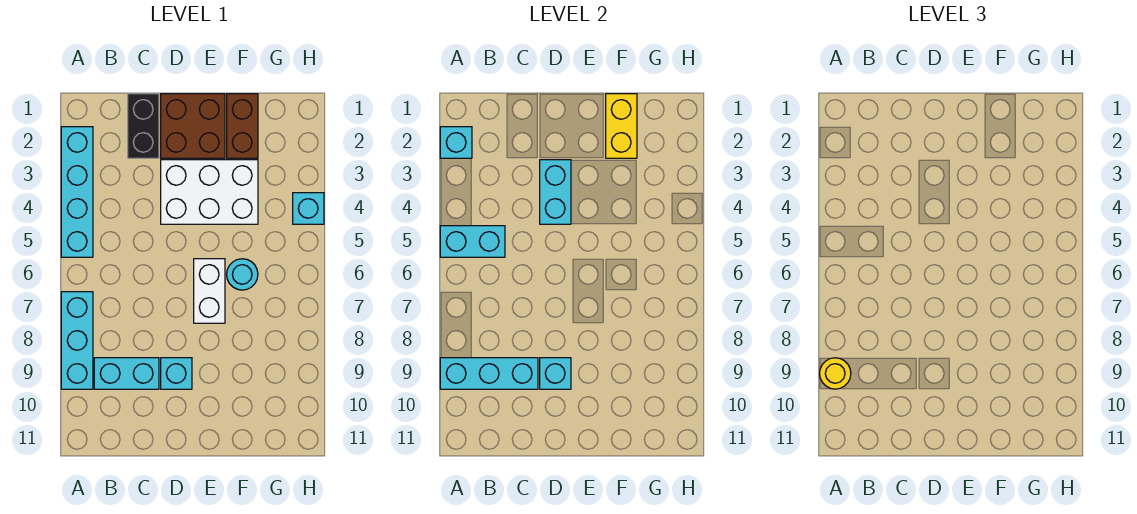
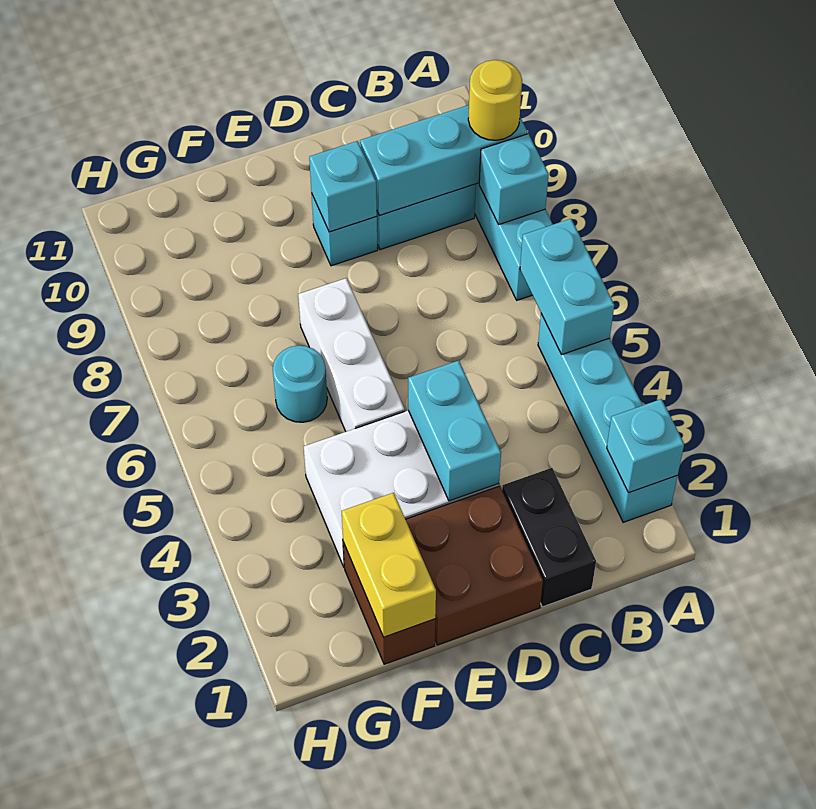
cyan brick A5:B5 level 2 -> cyan brick A5:A6 level 2
white brick E6:E7 level 1 -> white brick E5:E7 level 1
cyan brick H4 level 1 -> cyan brick A8 level 2

